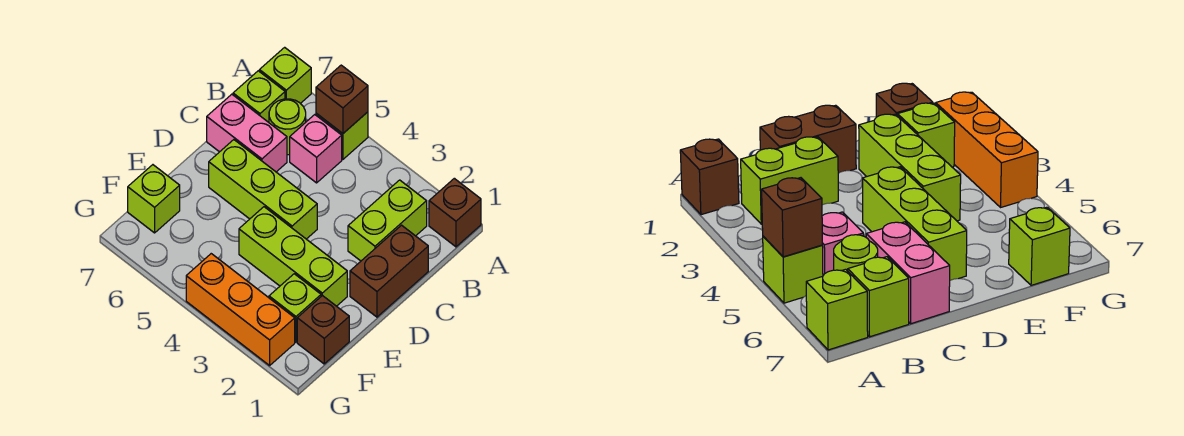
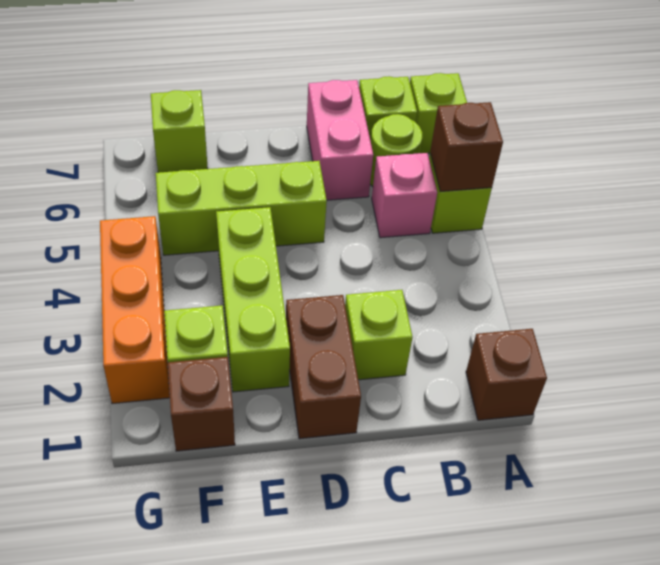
lime brick B2:C2 level 1 -> lime brick C2 level 1
brown brick C1:D1 level 1 -> brown brick D1:D2 level 1
lime brick D4:D6 level 1 -> lime brick D5:F5 level 1

